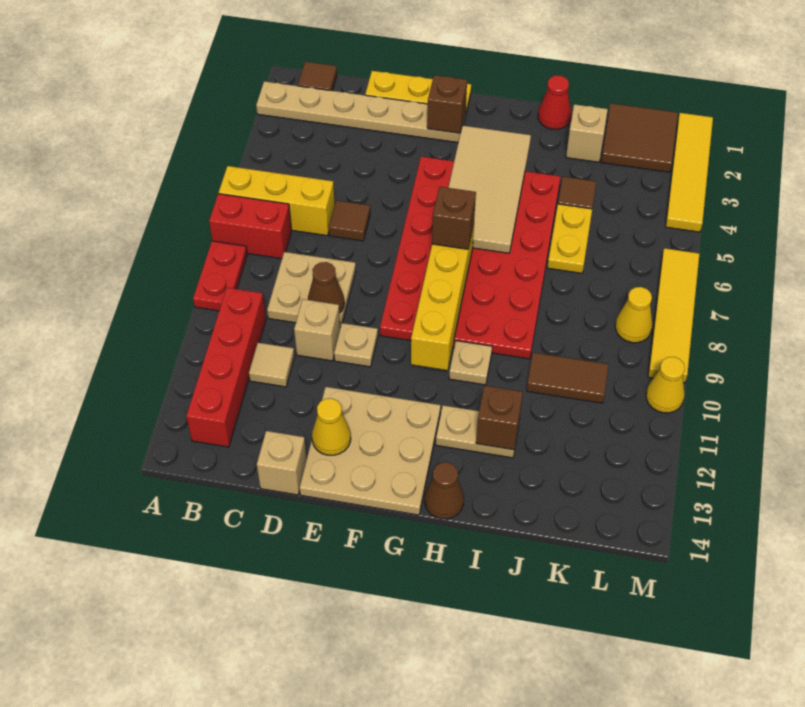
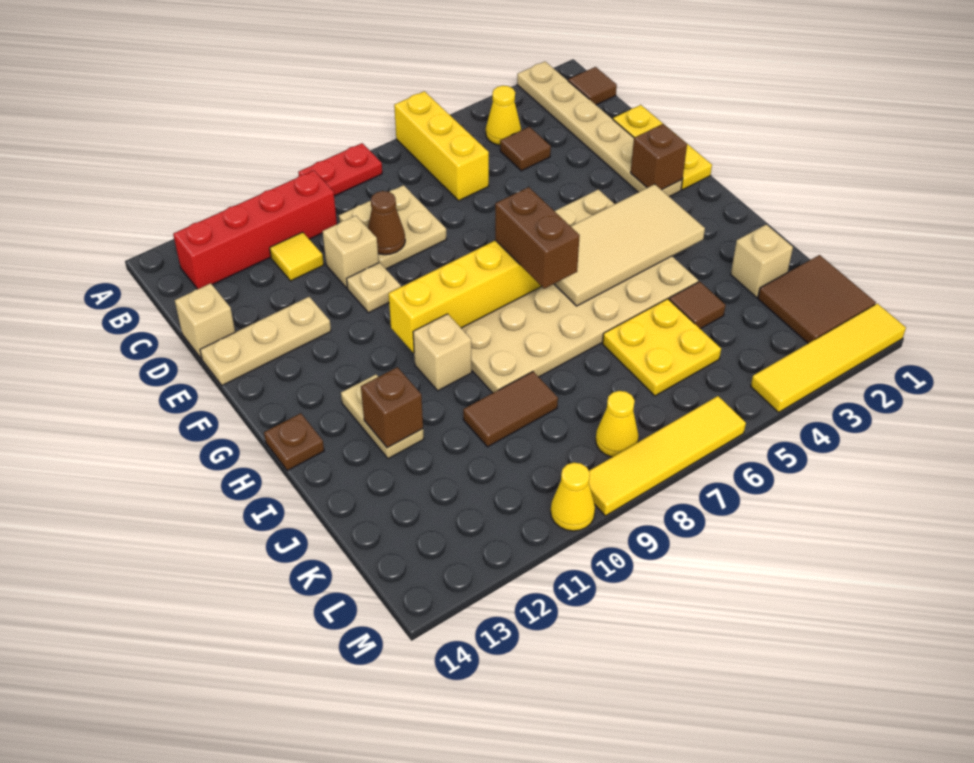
red brick A7:B7 level 1 -> none
tan tile C11 level 1 -> yellow tile C11 level 1
brown tile D6 level 1 -> brown tile C4 level 1
tan plate E12:G14 level 1 -> tan plate E12:E14 level 1
yellow cone E13 level 2 -> yellow cone B4 level 1
red plate F4:I9 level 1 -> tan plate F4:I9 level 1
brown brick G7 level 3 -> brown brick G7:H7 level 3
tan plate H10 level 1 -> tan brick H10 level 1
brown cone H14 level 1 -> brown plate H14 level 1
red cone I1 level 1 -> none
yellow plate J5:J6 level 1 -> yellow plate J5:K6 level 1
brown tile J10:K10 level 1 -> brown tile J9:J10 level 1

